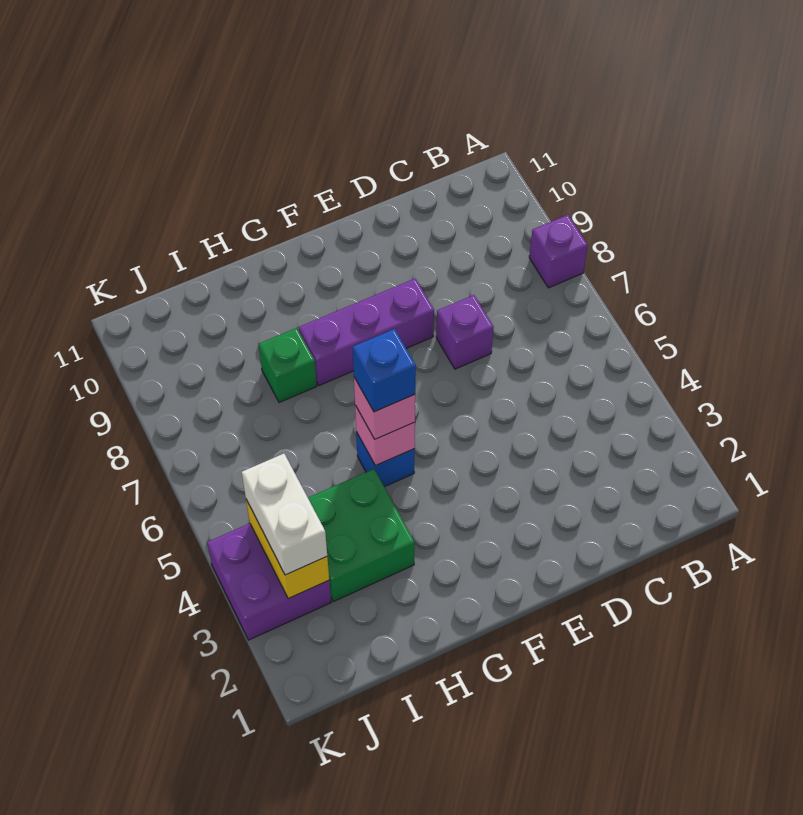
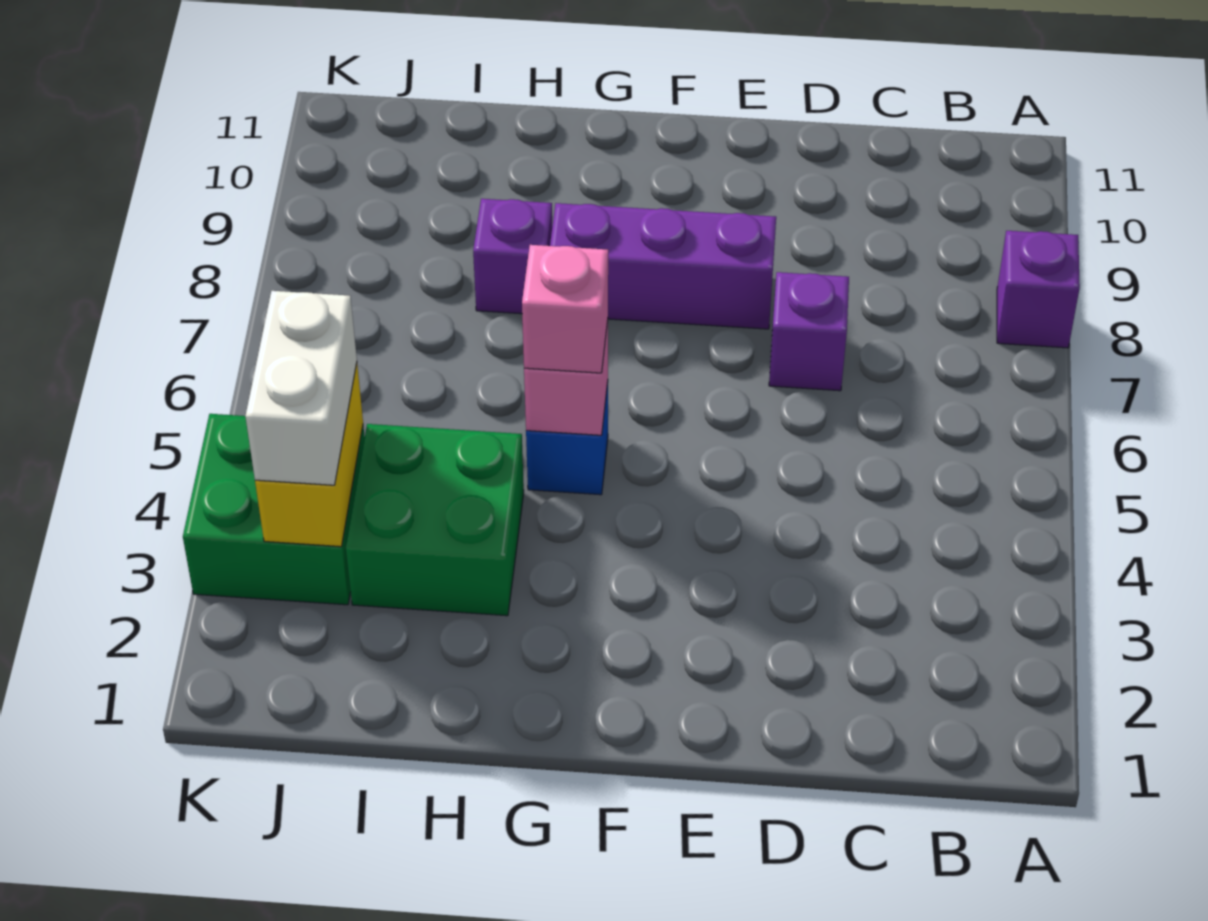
blue brick G5 level 4 -> none
green brick H8 level 1 -> purple brick H8 level 1
purple brick J3:K4 level 1 -> green brick J3:K4 level 1

